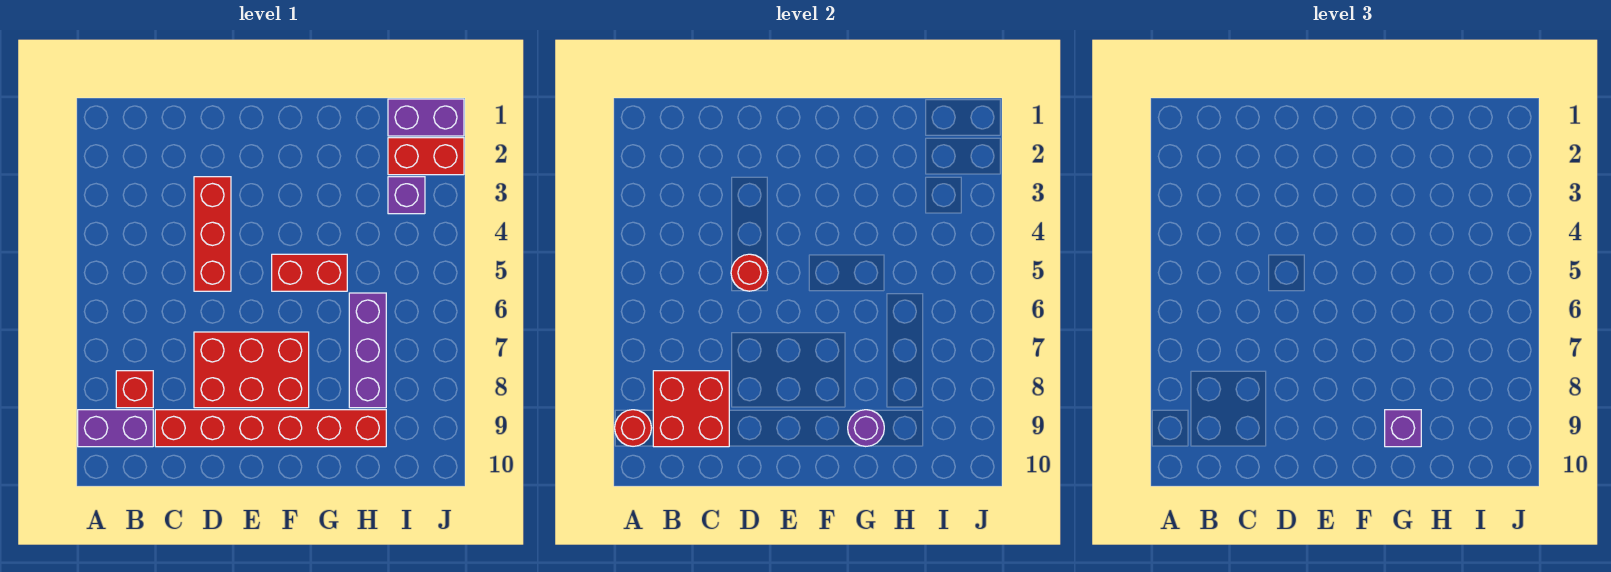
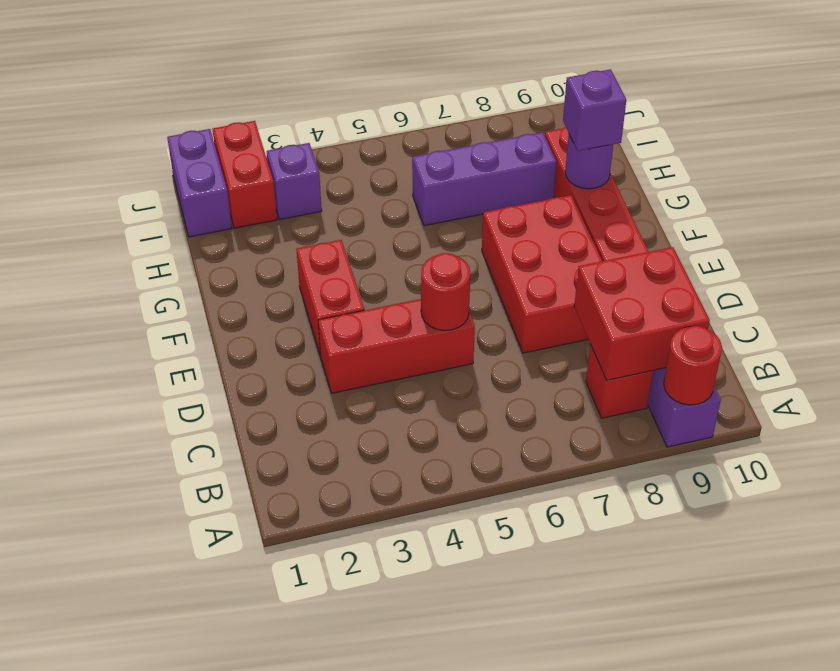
red brick F5:G5 level 1 -> red brick E3:F3 level 1

